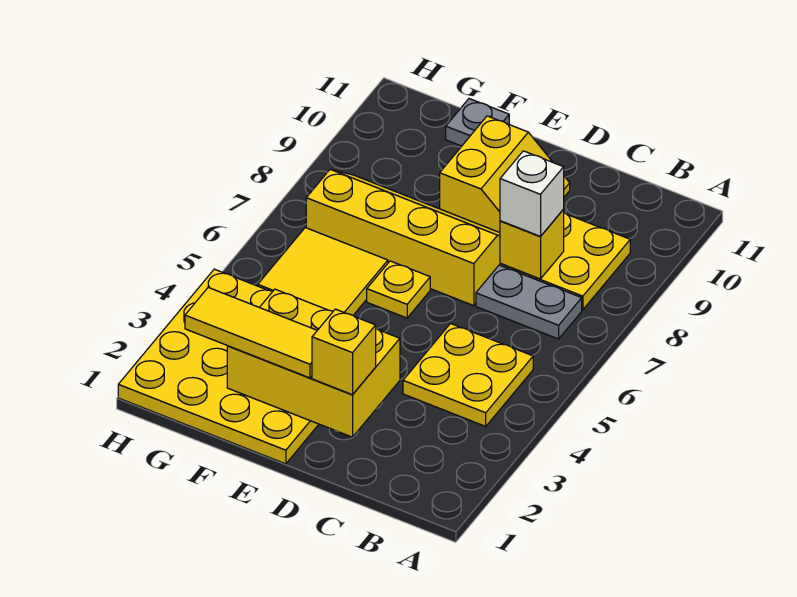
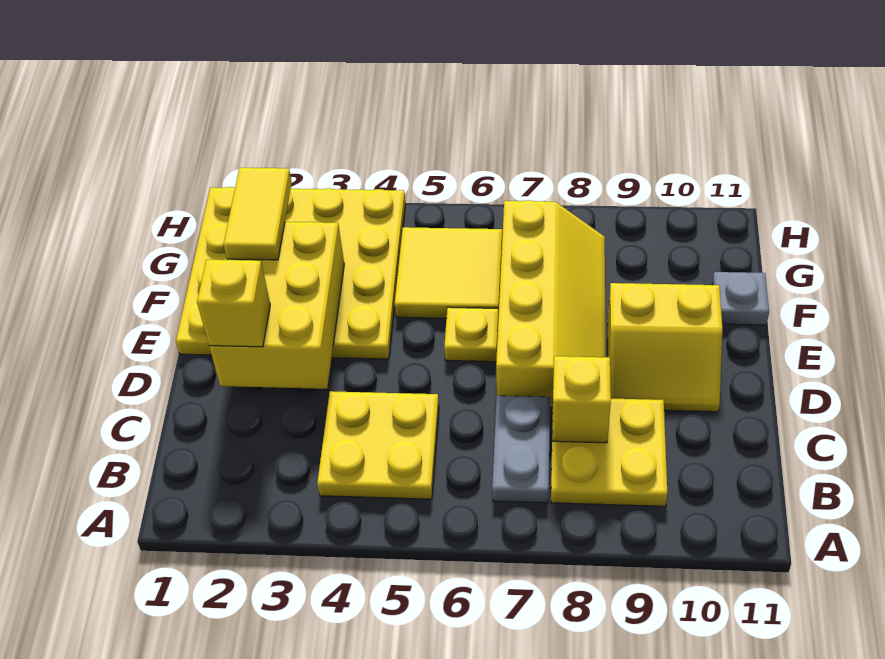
white brick C8 level 3 -> none
yellow tile E2:G2 level 3 -> yellow tile F2:G2 level 3

